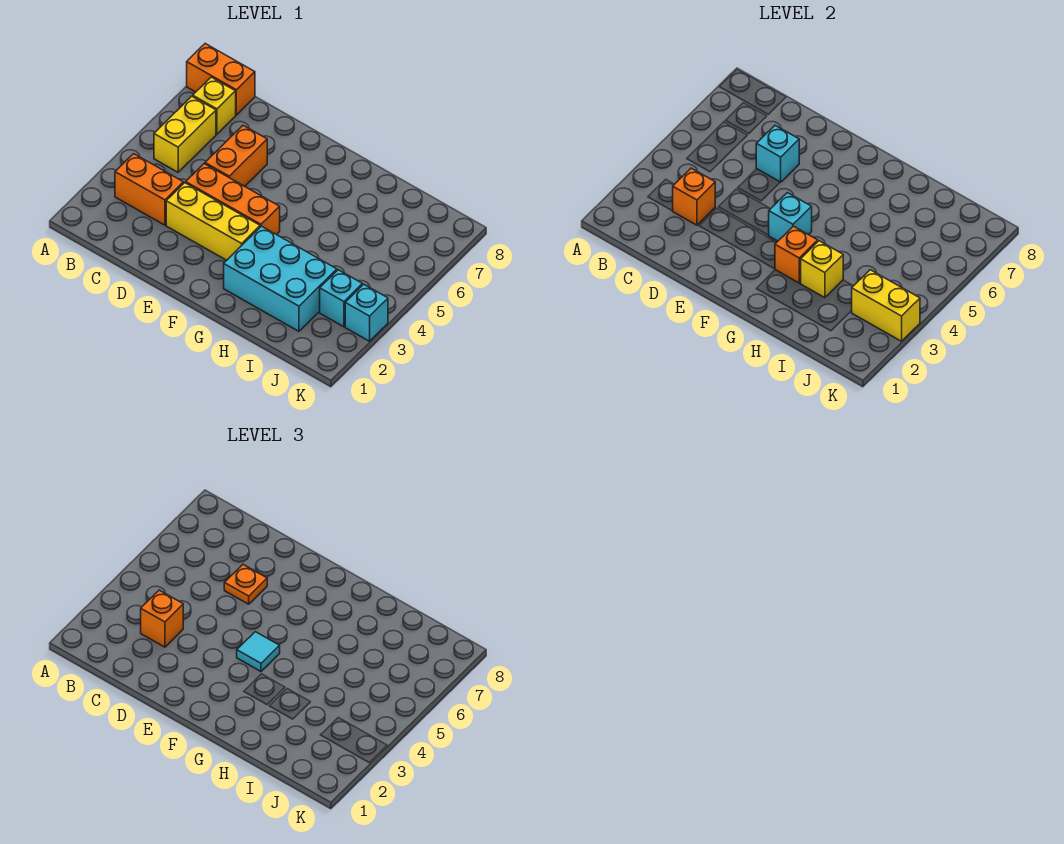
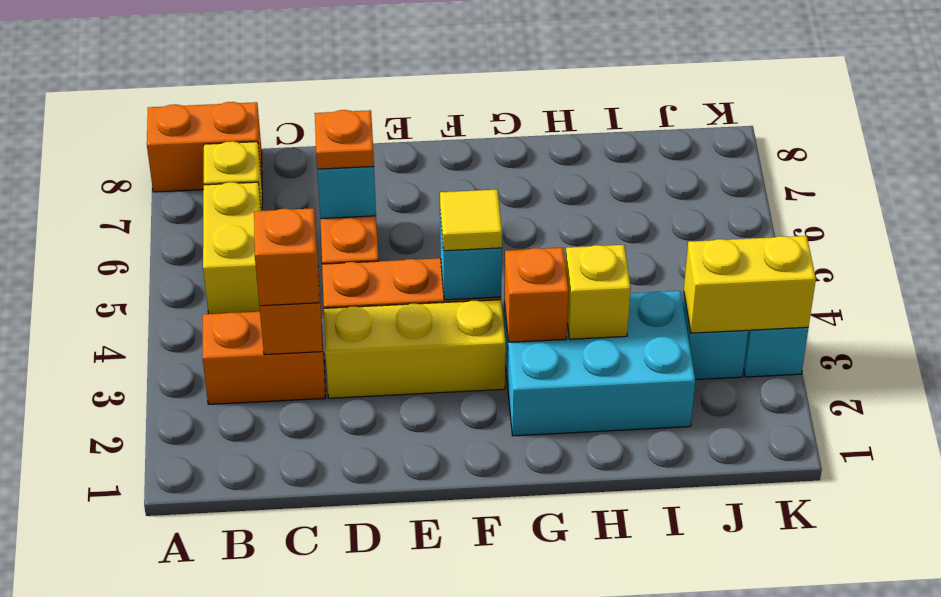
cyan tile F4 level 3 -> yellow tile F4 level 3

